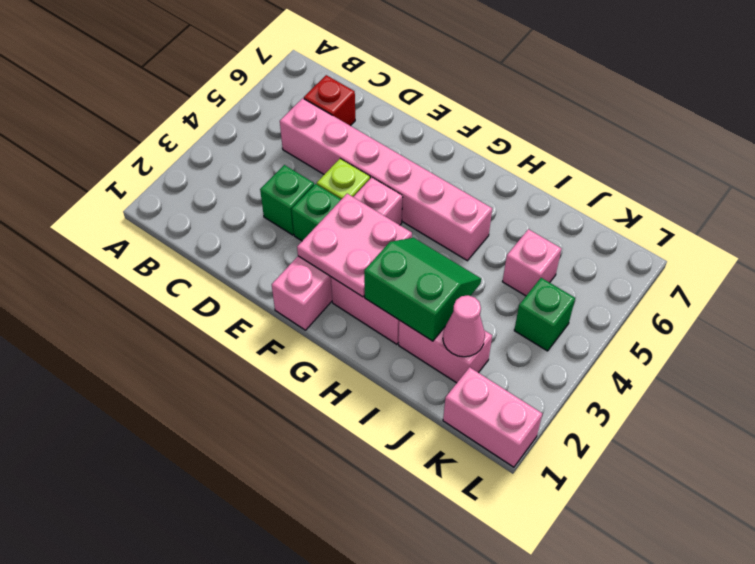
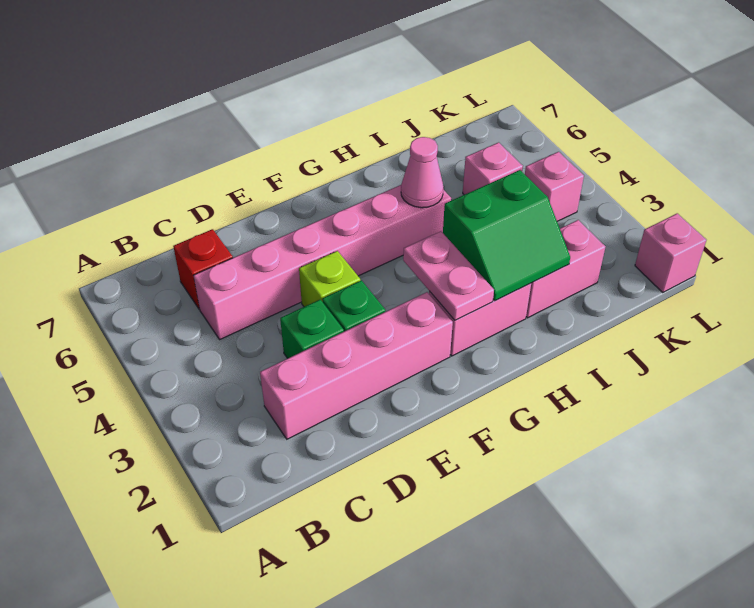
pink brick F1:F4 level 1 -> pink brick C2:F2 level 1
pink plate F2:G3 level 2 -> pink plate G2:G3 level 2
green slope H2:I3 level 2 top 2 -> green slope H2:I3 level 2 top 3
pink cone J2 level 2 -> pink cone H5 level 2
pink brick K1:L1 level 1 -> pink brick L1 level 1
green brick K4 level 1 -> pink brick K4 level 1

